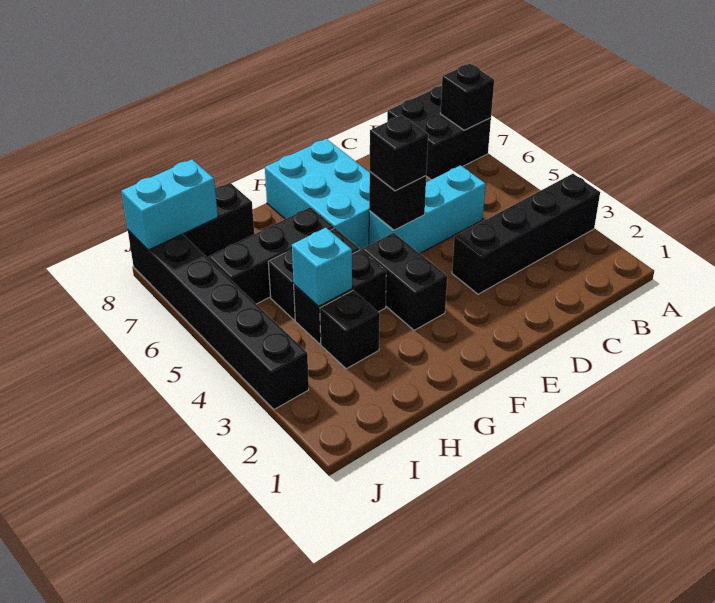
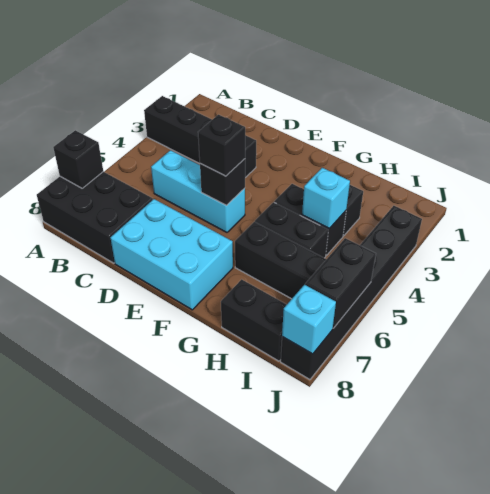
black brick A7:B8 level 1 -> black brick A7:C8 level 1
cyan brick E6:F8 level 1 -> cyan brick D7:F8 level 1
black brick F3:F4 level 1 -> black brick J6:J7 level 2
cyan brick I8:J8 level 2 -> cyan brick J8 level 2

